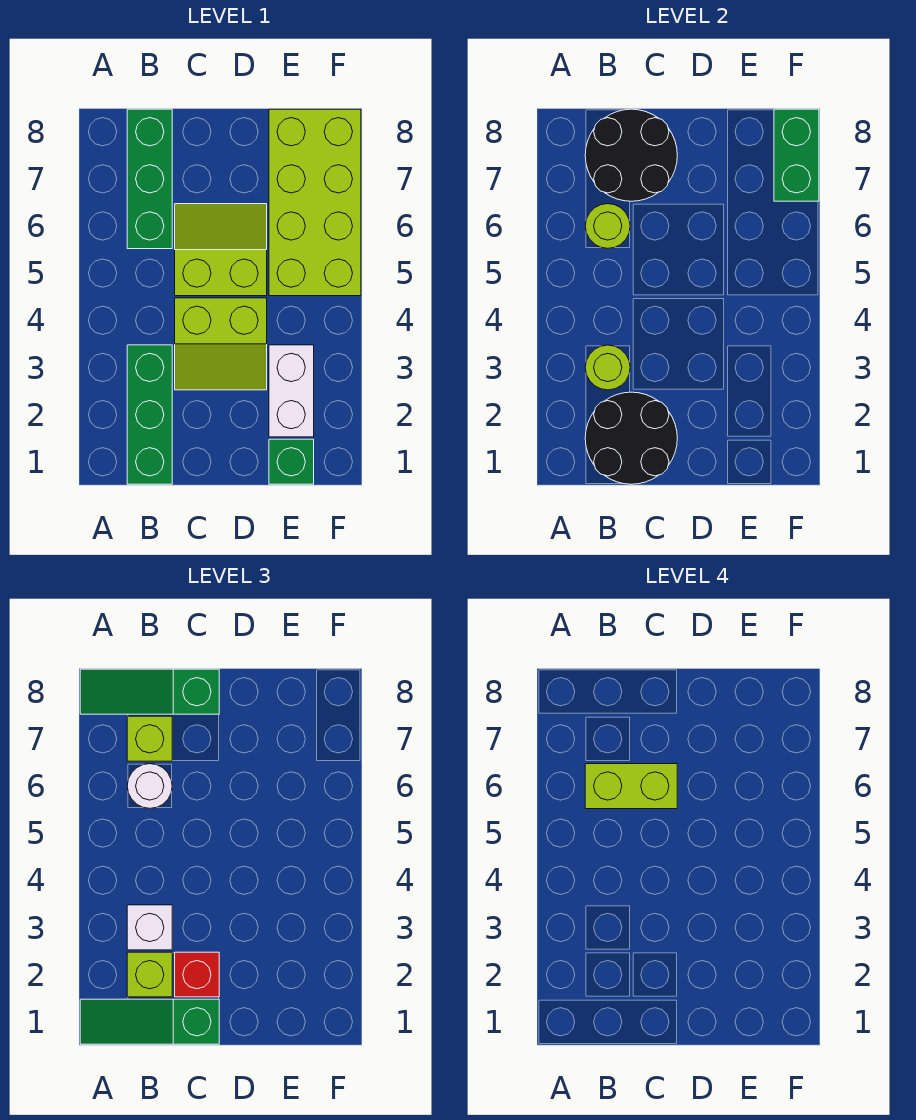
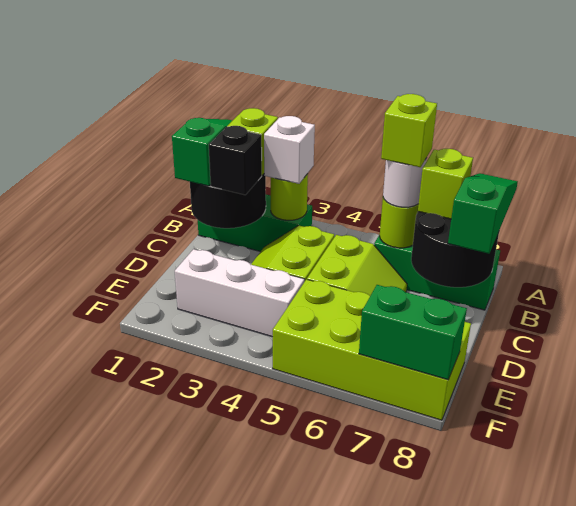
lime brick B6:C6 level 4 -> lime brick B6 level 4
red brick C2 level 3 -> black brick C2 level 3
green brick E1 level 1 -> none
white brick E2:E3 level 1 -> white brick E2:E4 level 1

